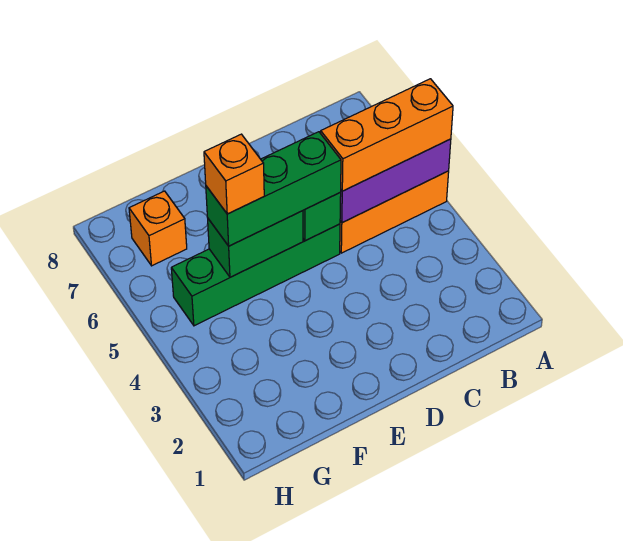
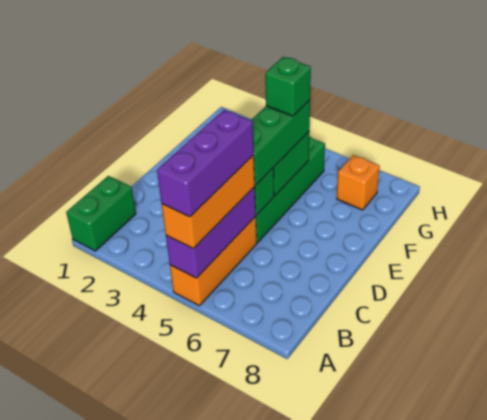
none -> green brick A1:B1 level 1
none -> purple brick A5:C5 level 4
orange brick F5 level 4 -> green brick F5 level 4

